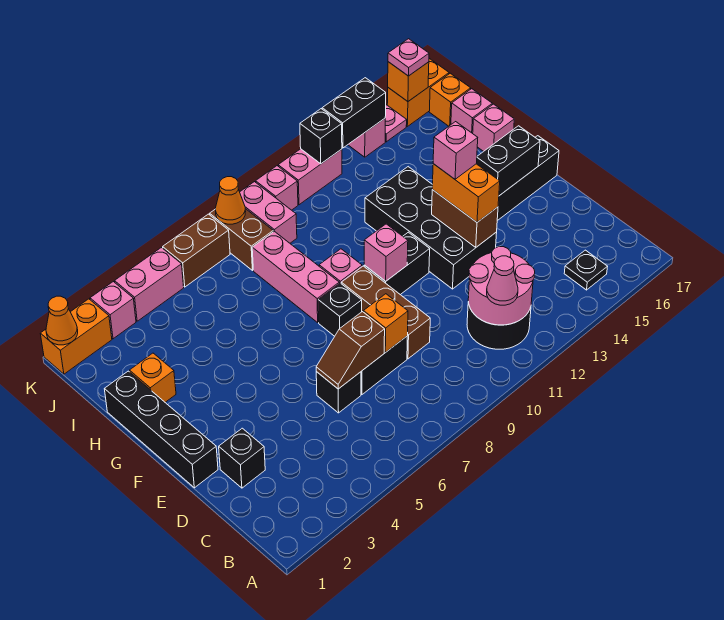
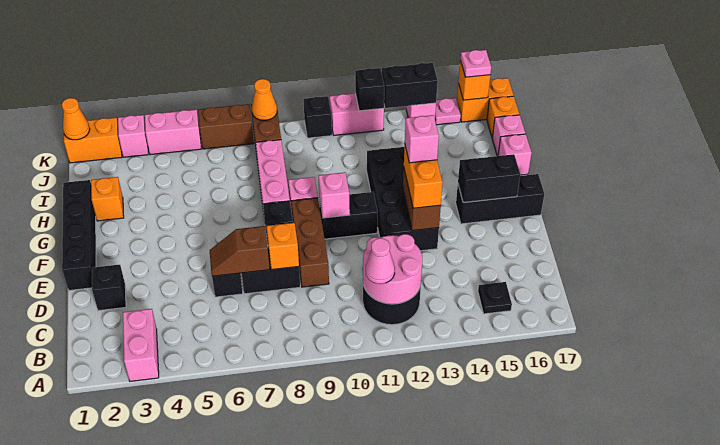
pink brick J9:K9 level 1 -> pink brick A3:B3 level 1
pink brick K10 level 1 -> black brick K10 level 1

